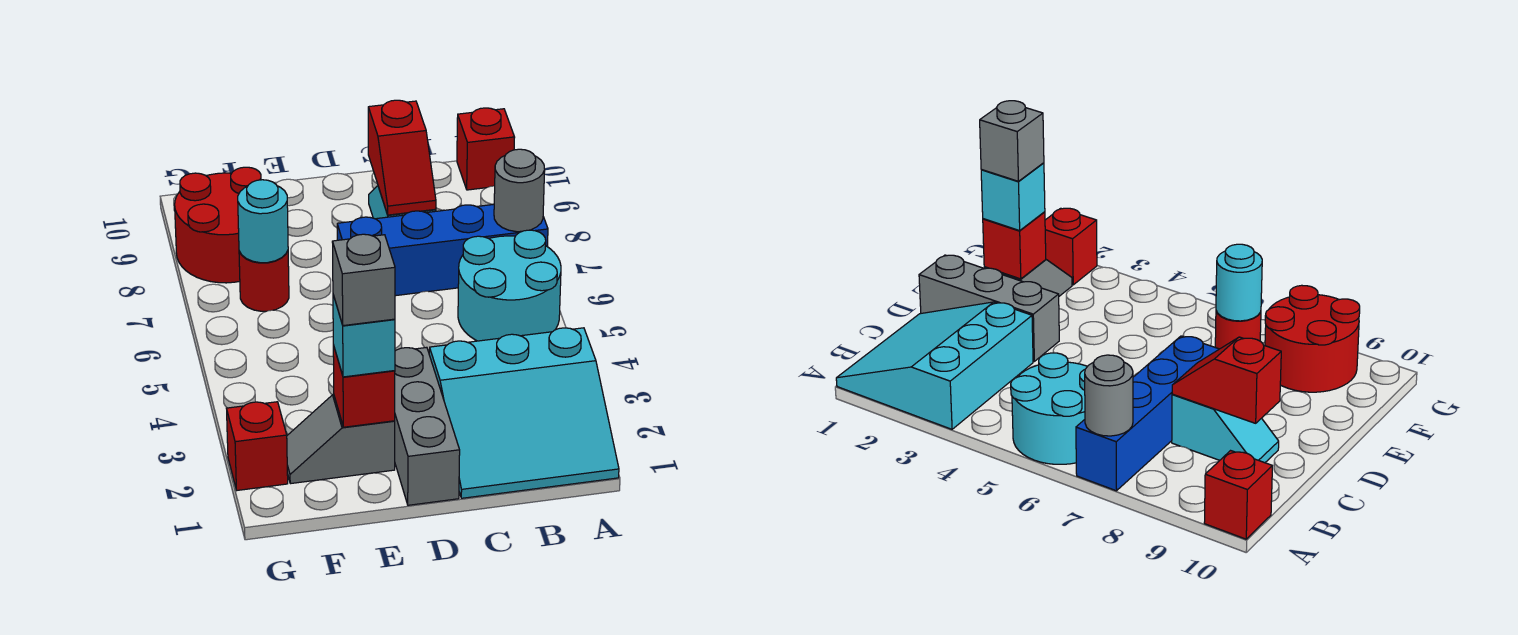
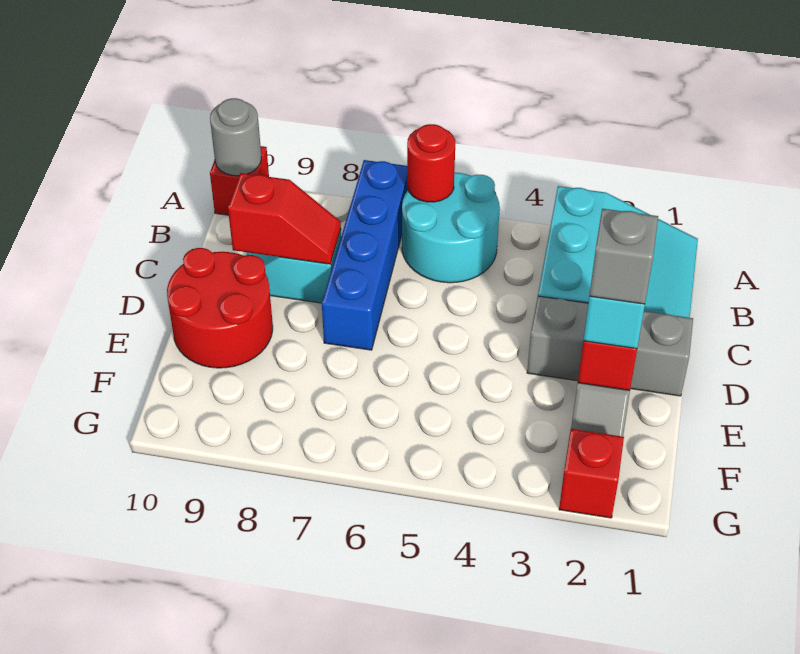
grey round brick A7 level 2 -> grey round brick A10 level 2
red round brick F7 level 1 -> red round brick A6 level 2
cyan round brick F7 level 2 -> none
red round brick F8:G9 level 1 -> red round brick D9:E10 level 1

